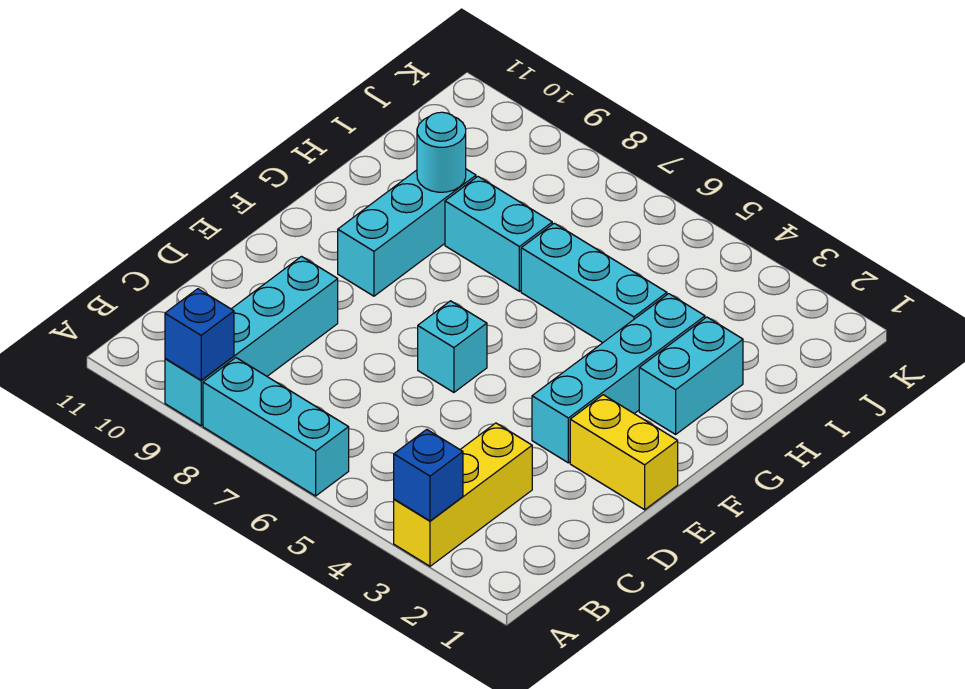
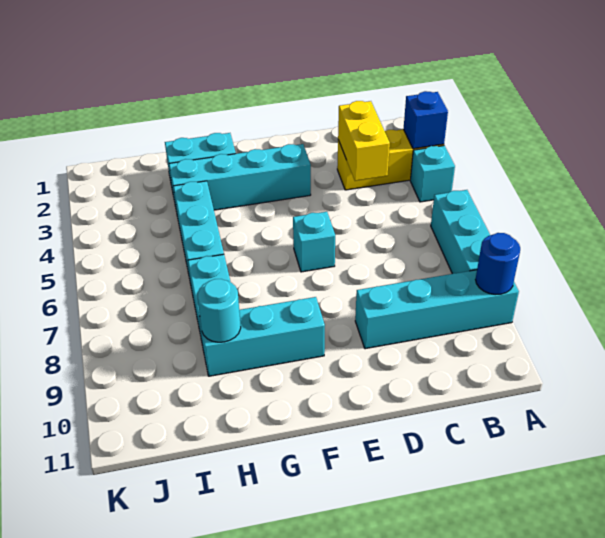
none -> cyan brick A4 level 1
blue brick A9 level 2 -> blue round brick A9 level 2
yellow brick E1:E2 level 1 -> yellow brick C3:C4 level 2

